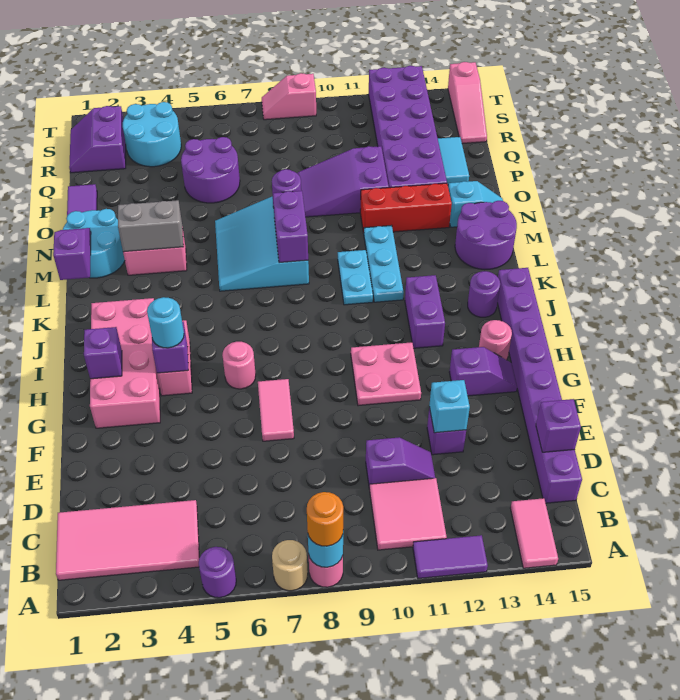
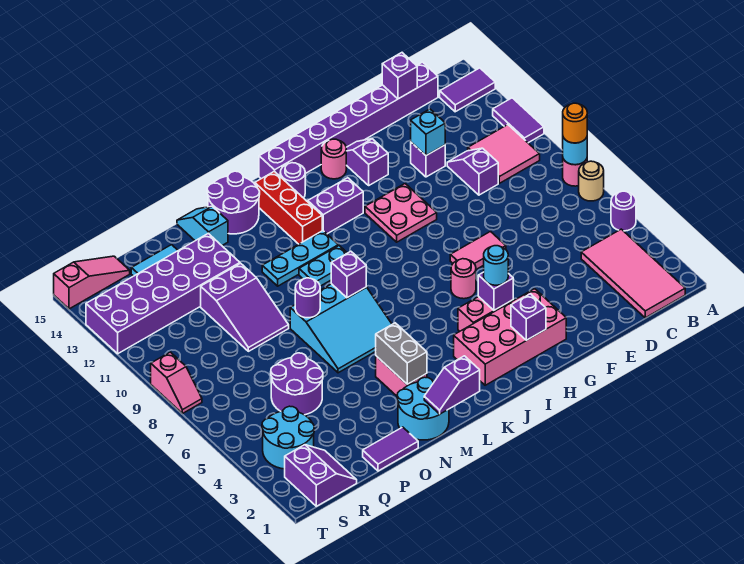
pink tile A14:B14 level 1 -> purple tile A14:B14 level 1
purple brick L8:M8 level 2 -> purple brick L8 level 2
red brick N11:N13 level 1 -> red brick K12:K14 level 1
purple slope R1:S2 level 1 top 2 -> purple slope R1:S2 level 1 top S

